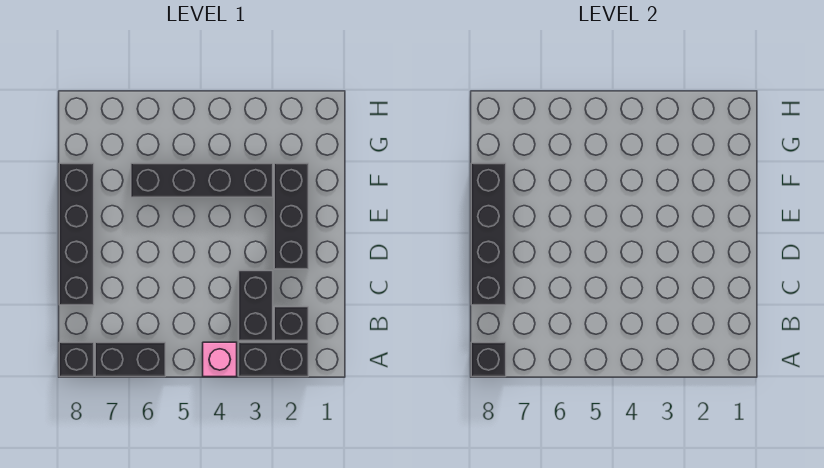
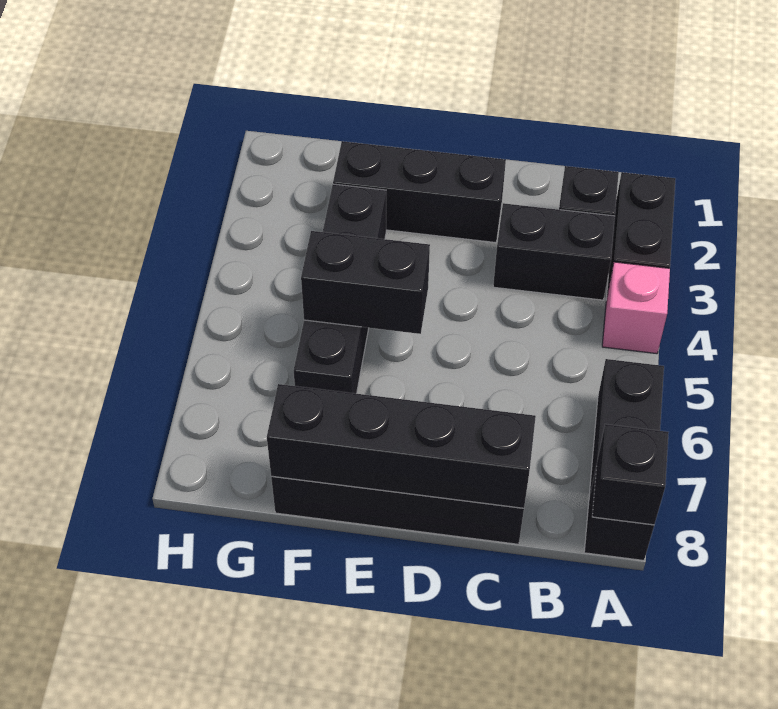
none -> black brick E5:F5 level 2

